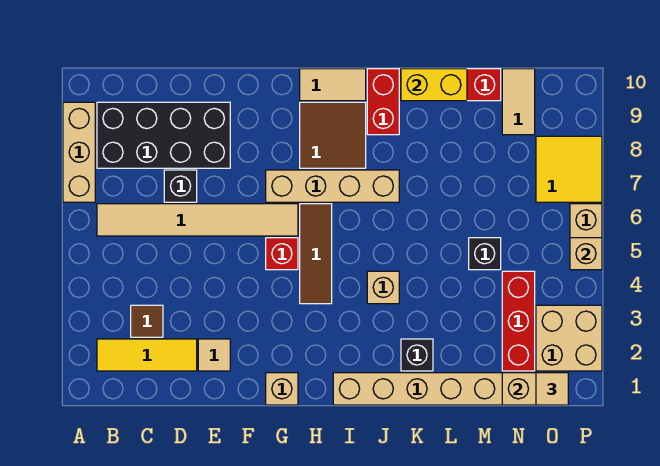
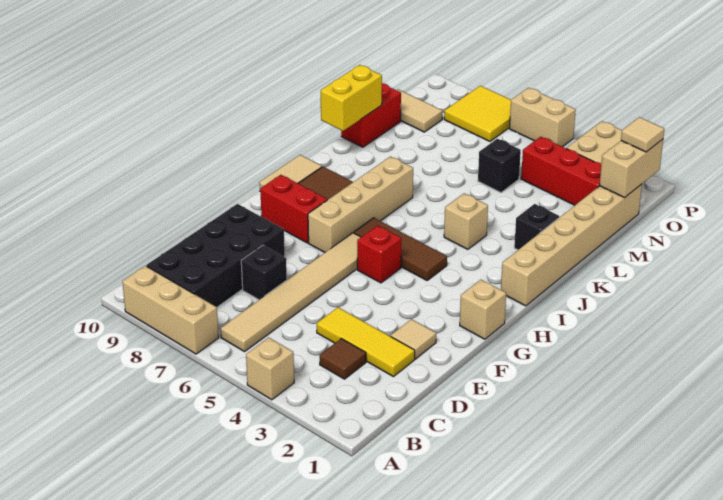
yellow tile B2:D2 level 1 -> yellow tile D2:D4 level 1
red brick J9:J10 level 1 -> red brick G8:G9 level 1
tan brick P5 level 2 -> tan brick A4 level 1

